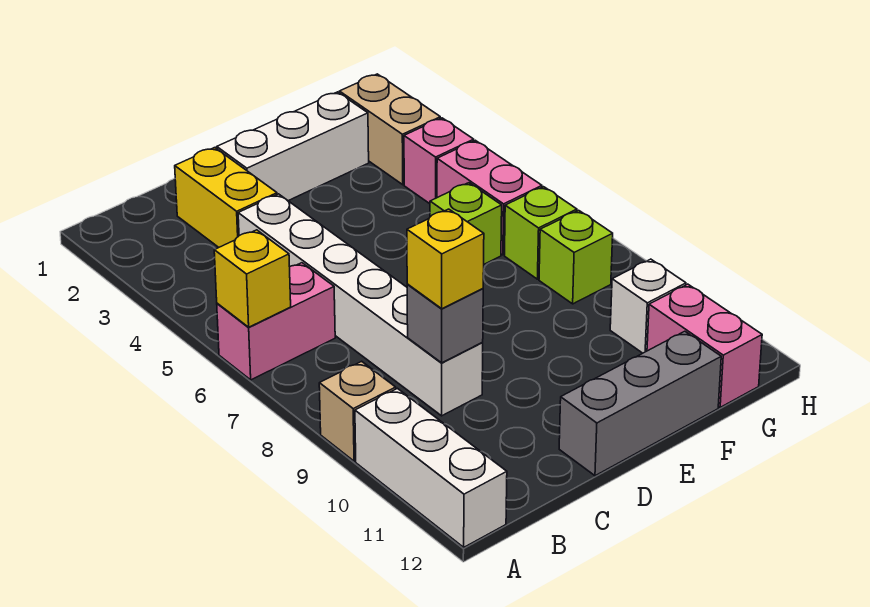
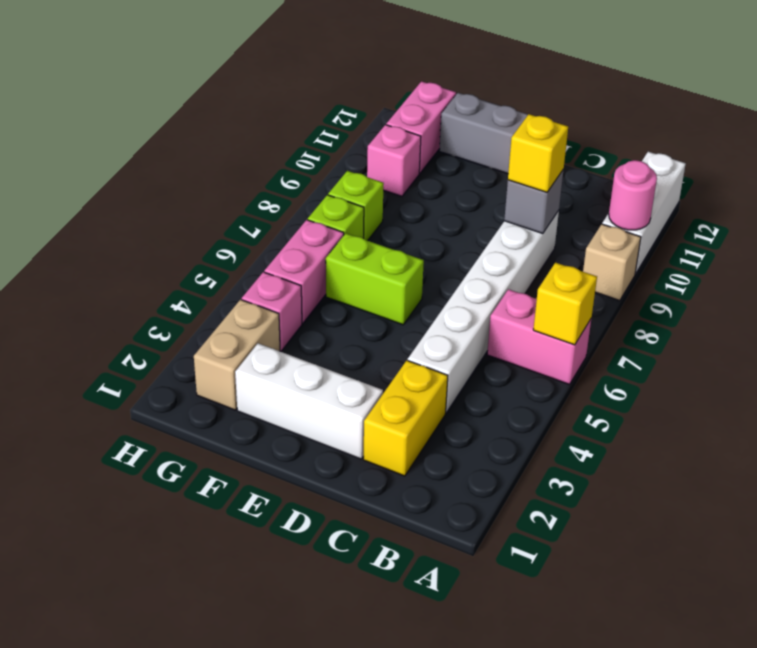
none -> pink round brick A10 level 2
lime brick F6 level 1 -> lime brick E6:F6 level 1
white brick G10 level 1 -> pink brick G10 level 1

